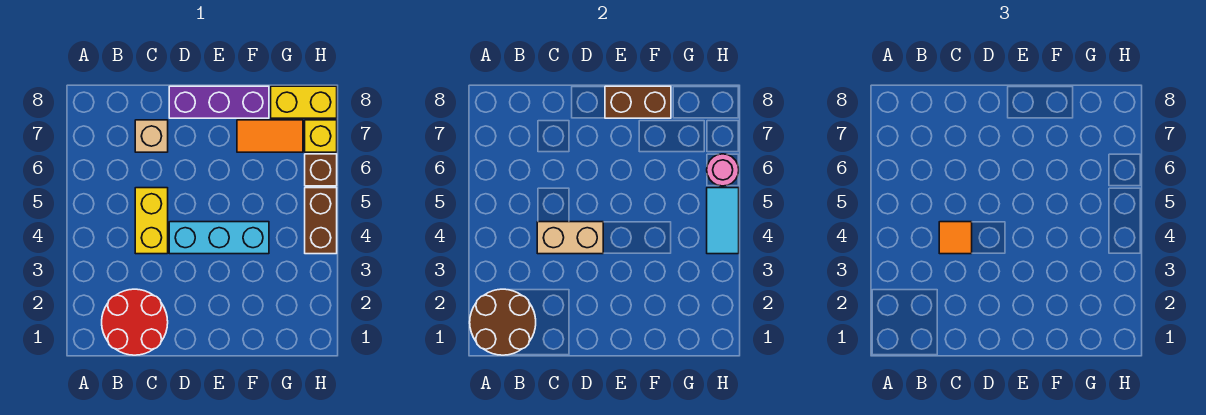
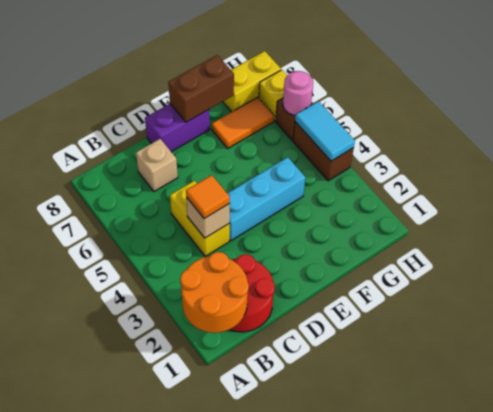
brown round brick A1:B2 level 2 -> orange round brick A1:B2 level 2
tan brick C4:D4 level 2 -> tan brick C4 level 2
purple brick D8:F8 level 1 -> purple brick D8:E8 level 1

